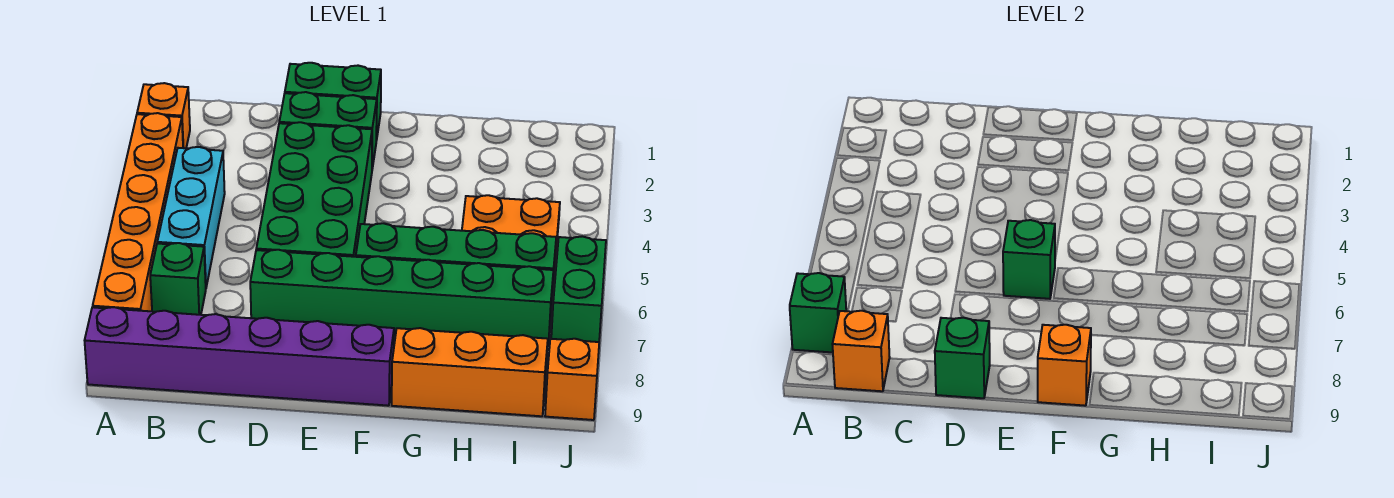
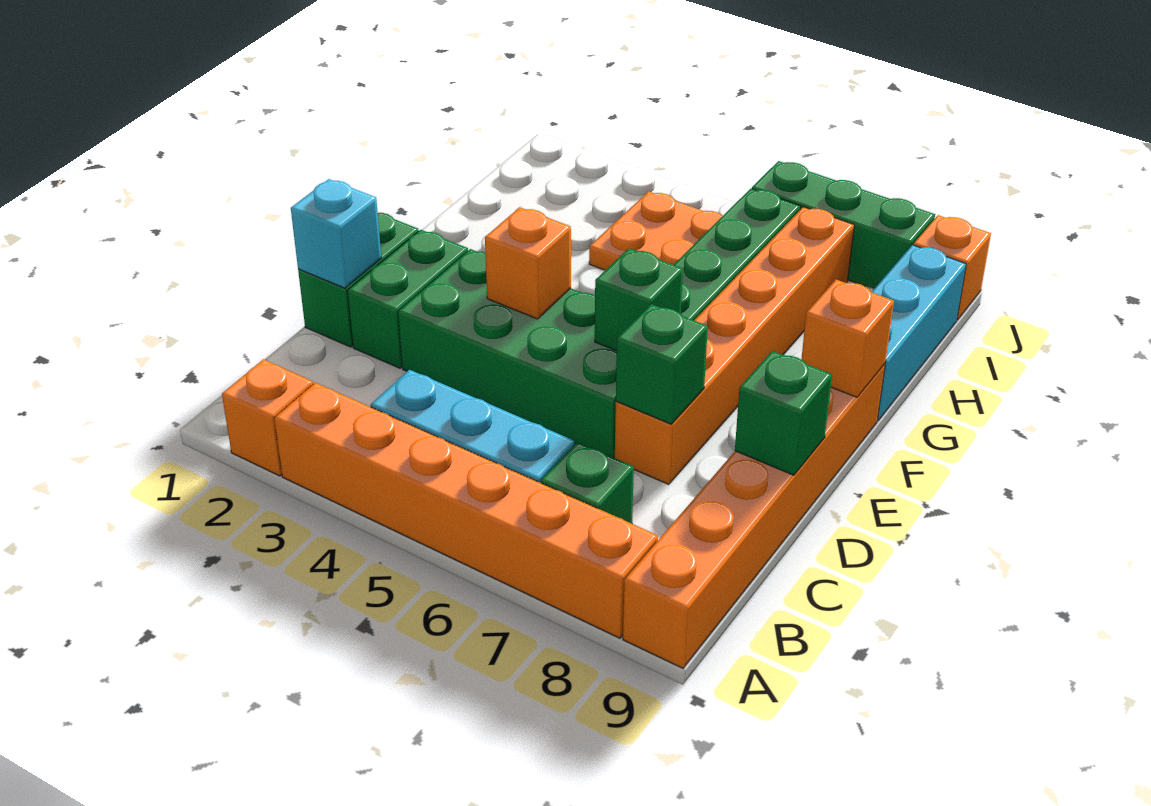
green brick A8 level 2 -> green brick D7 level 2
purple brick A9:F9 level 1 -> orange brick A9:F9 level 1
orange brick B9 level 2 -> orange brick E4 level 2
none -> cyan brick D1 level 2
green brick D7:I7 level 1 -> orange brick D7:I7 level 1
orange brick G9:I9 level 1 -> cyan brick G9:I9 level 1
green brick J6:J7 level 1 -> green brick J6:J8 level 1

